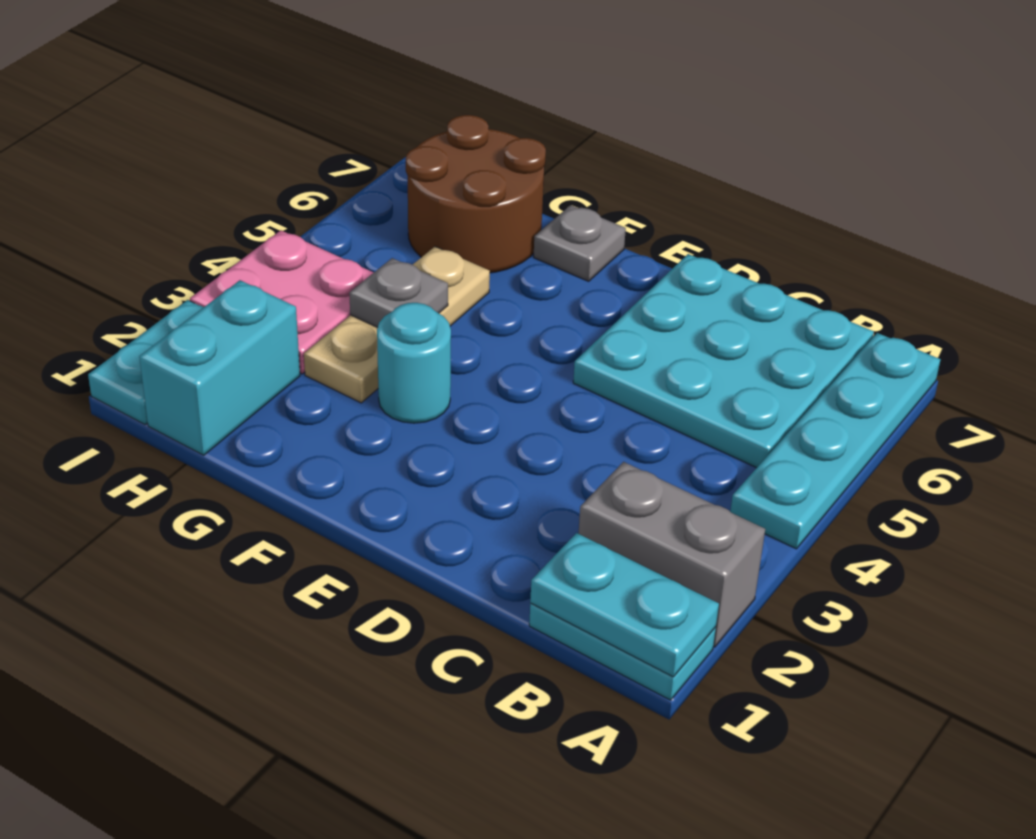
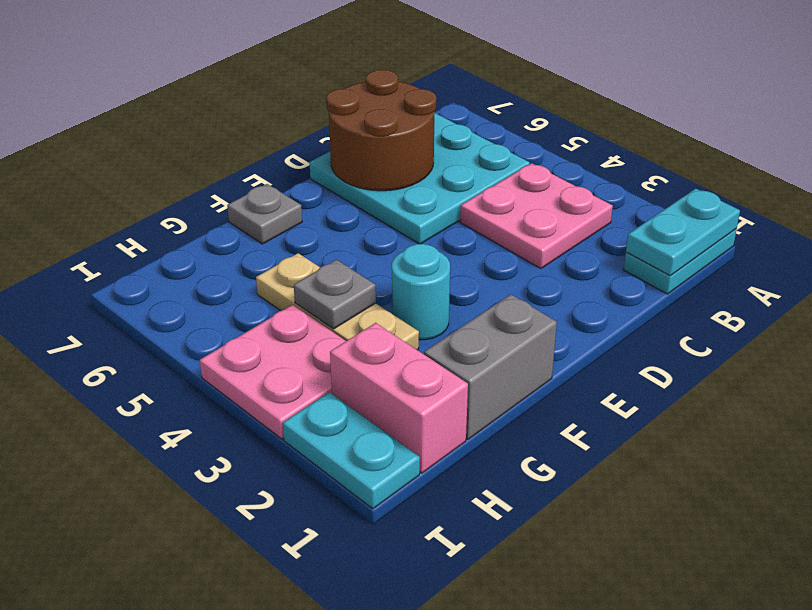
grey brick A2:B2 level 1 -> grey brick F1:G1 level 1
cyan plate A4:A7 level 1 -> none
none -> pink plate B3:C4 level 1
brown round brick G6:H7 level 1 -> brown round brick C6:D7 level 2
cyan brick H1:H2 level 1 -> pink brick H1:H2 level 1

